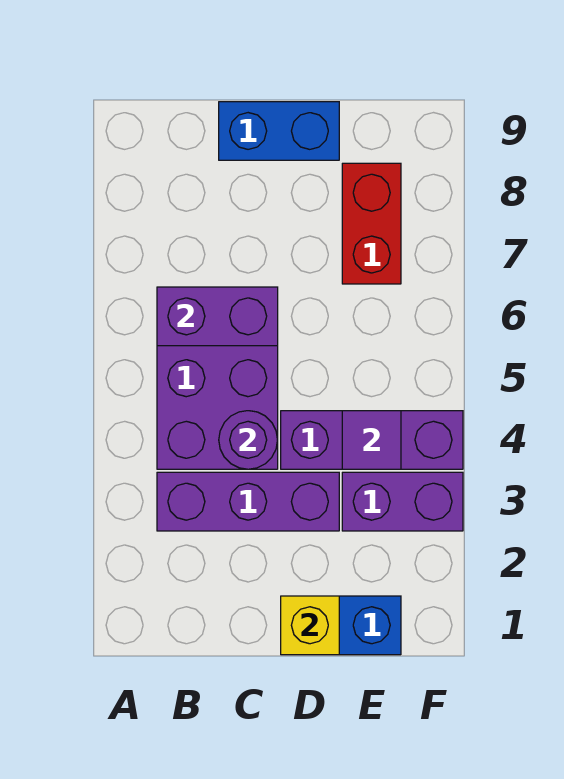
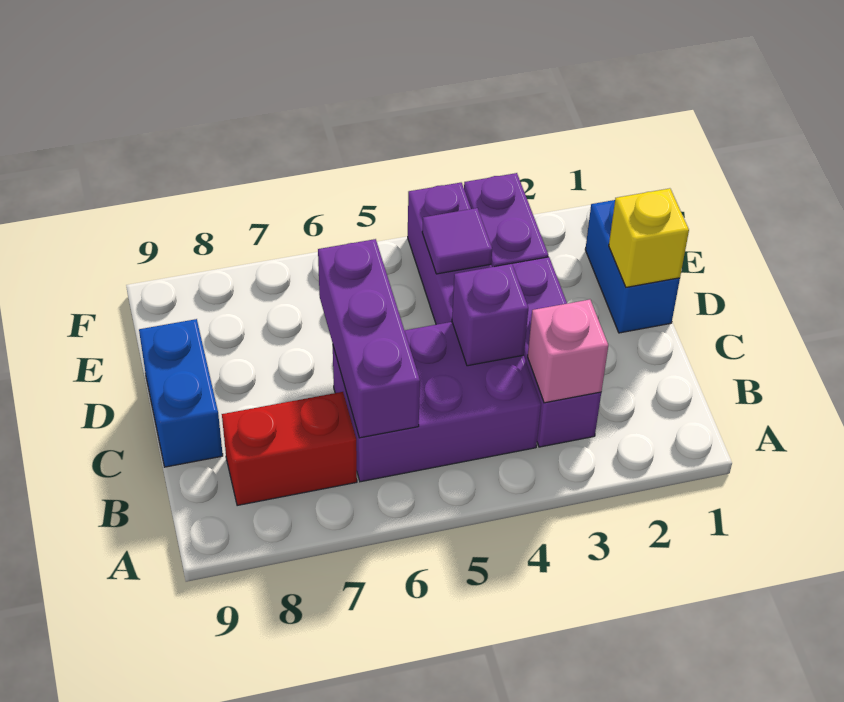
none -> pink brick B3 level 2
purple brick B6:C6 level 2 -> purple brick B6:D6 level 2
purple round brick C4 level 2 -> purple brick C4 level 2
red brick E7:E8 level 1 -> red brick B7:B8 level 1

